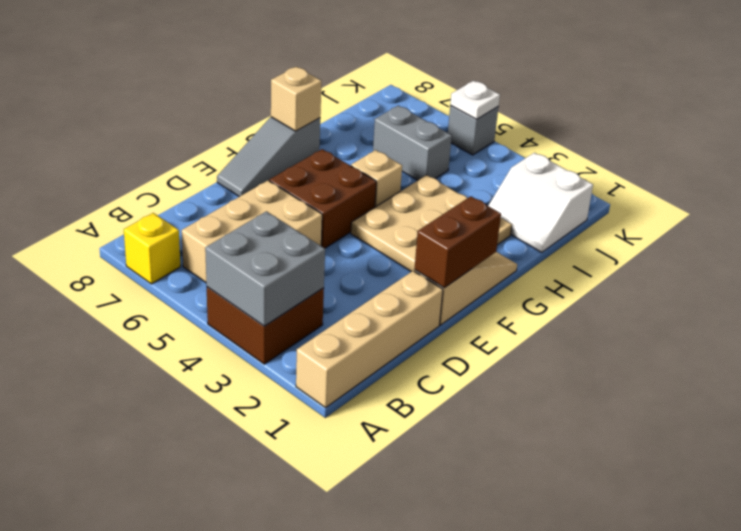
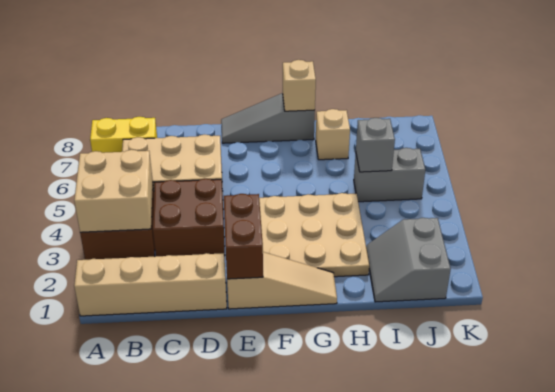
grey brick A3:B4 level 2 -> tan brick A3:B4 level 2
yellow brick A7 level 1 -> yellow brick A7:B7 level 1
brown brick E1:F1 level 2 -> brown brick E1:E2 level 2
brown brick E5:F6 level 1 -> brown brick C3:D4 level 1
tan brick G5 level 1 -> tan brick H7 level 1
white slope I1:J2 level 1 top J -> grey slope I1:J2 level 1 top J
grey brick I5:I6 level 1 -> grey brick I5:J5 level 1
grey brick K5 level 1 -> grey brick I5 level 2
white plate K5 level 2 -> none

